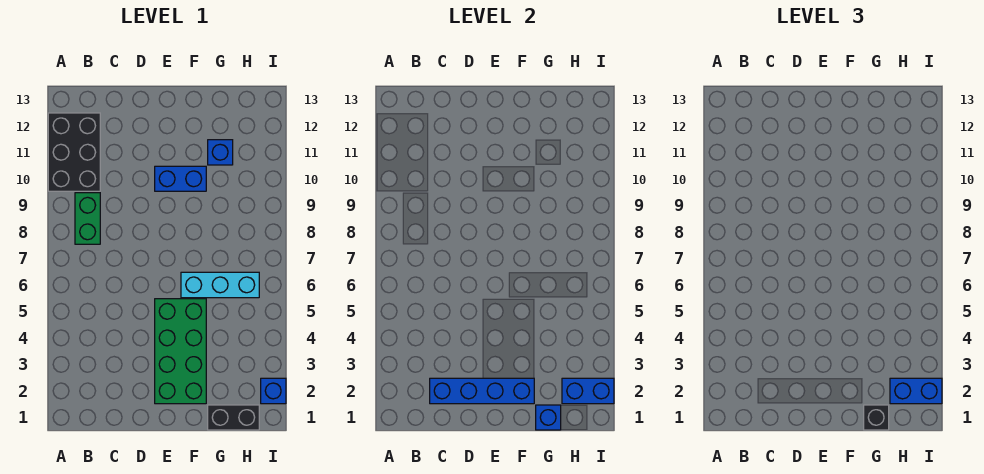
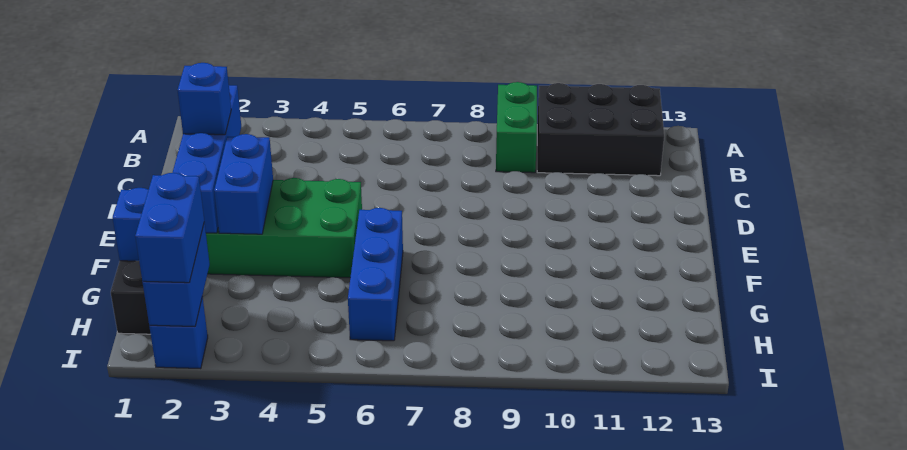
green brick B8:B9 level 1 -> green brick A9:B9 level 1
blue brick E10:F10 level 1 -> blue brick E3:F3 level 2
cyan brick F6:H6 level 1 -> blue brick F6:H6 level 1
black brick G1 level 3 -> none
blue brick G11 level 1 -> blue brick D2 level 3

